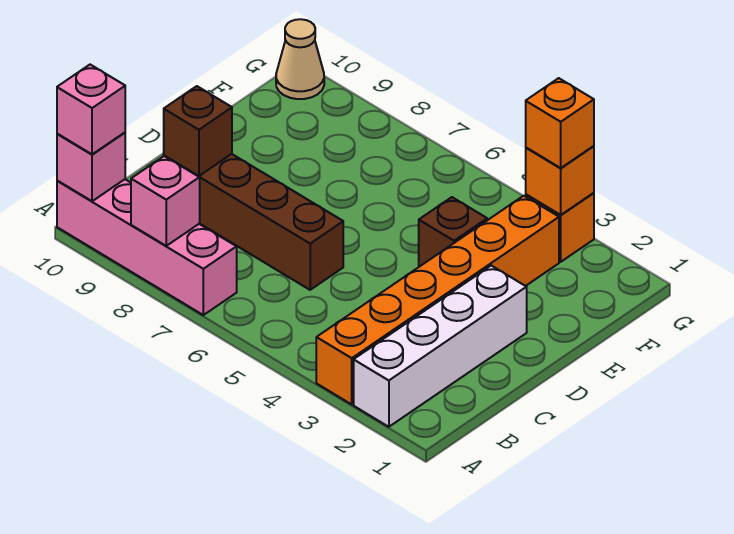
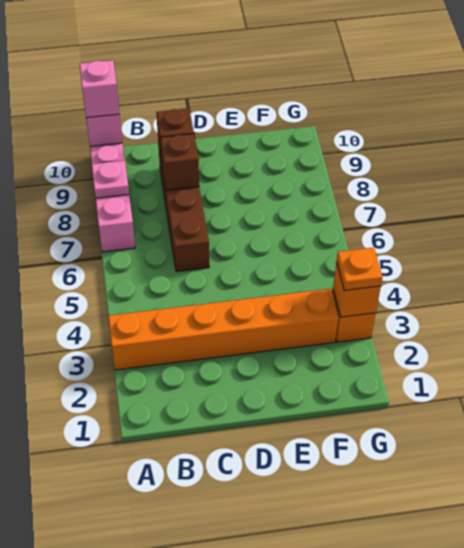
white brick A2:D2 level 1 -> none
pink brick A8 level 2 -> pink plate A8 level 2
brown brick E4 level 1 -> brown brick C8 level 2
orange brick G3 level 3 -> orange plate G3 level 3
tan cone G10 level 1 -> none

